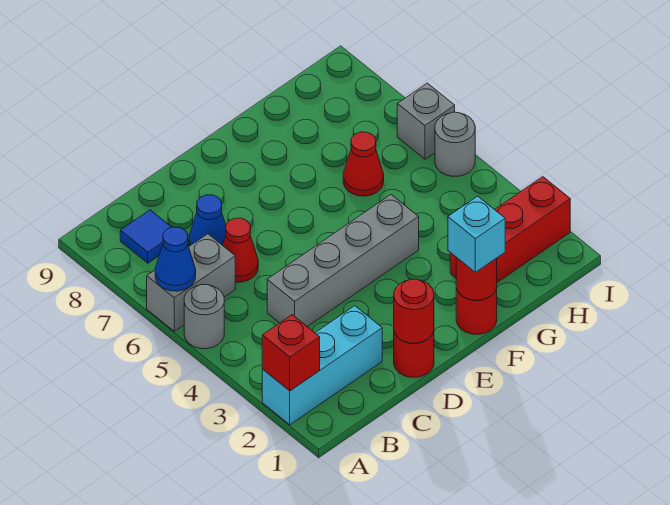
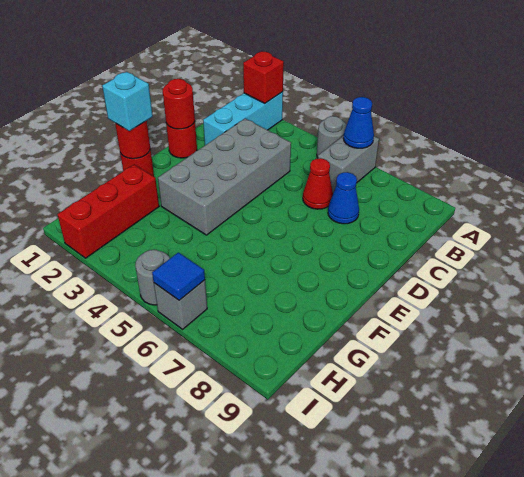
blue tile B8 level 1 -> blue tile I6 level 2
grey brick C4:F4 level 1 -> grey brick C3:F4 level 1
red cone G6 level 1 -> none

